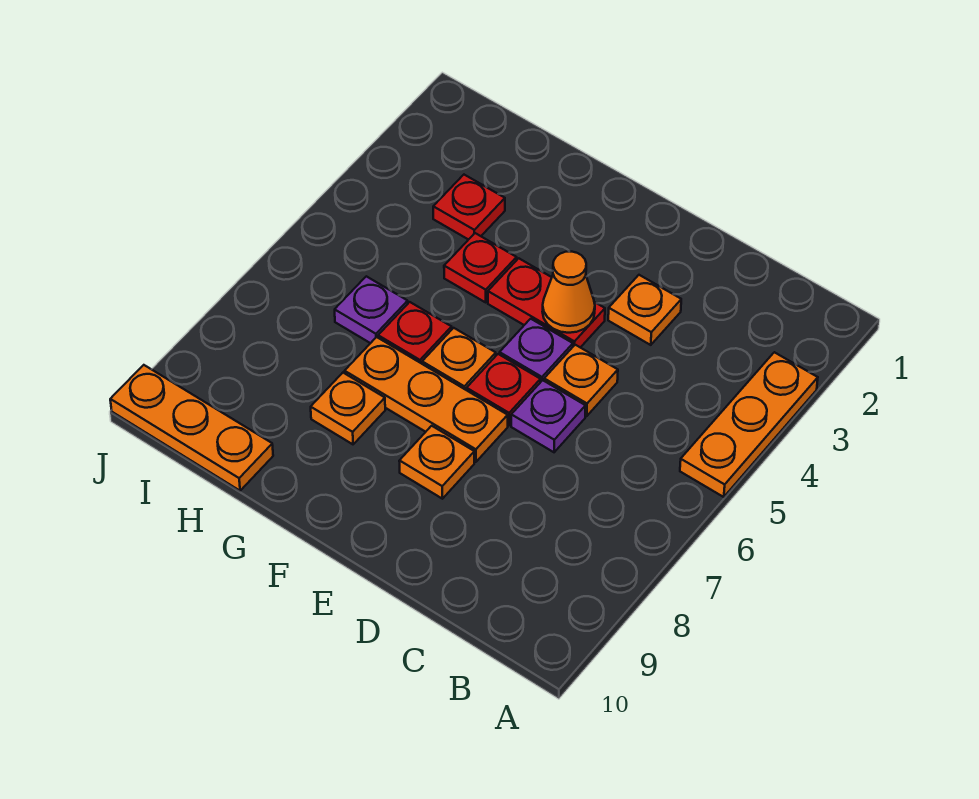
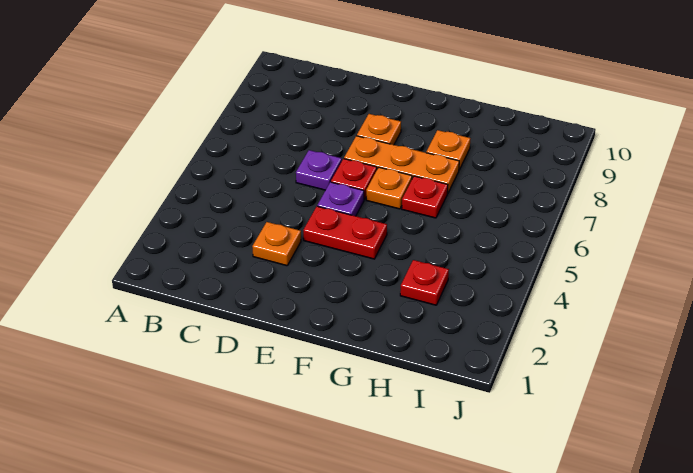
orange plate A3:A5 level 1 -> none
orange plate D5 level 1 -> none
orange cone E4 level 2 -> none
red plate G4 level 1 -> none
purple plate H6 level 1 -> none
orange plate H10:J10 level 1 -> none

